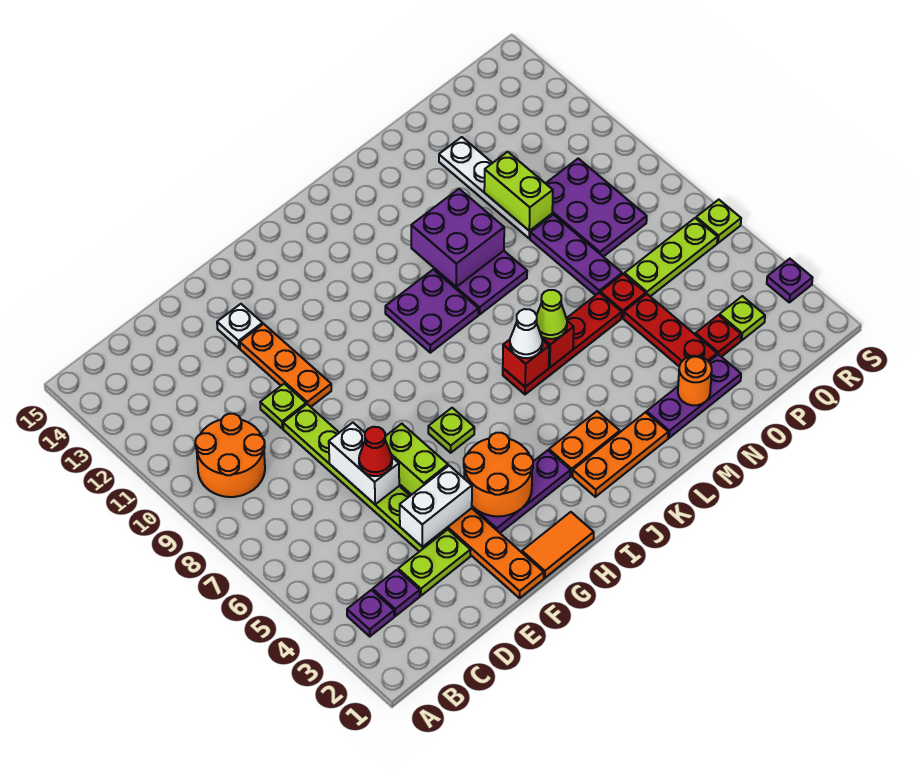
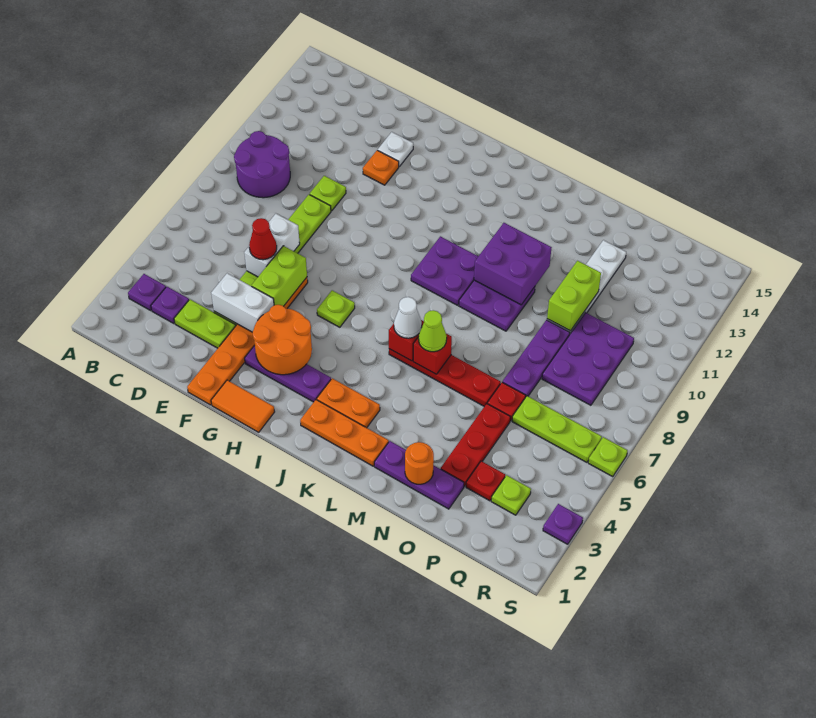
orange round brick B9:C10 level 1 -> purple round brick B9:C10 level 1
orange plate F10:F12 level 1 -> orange plate F12 level 1

